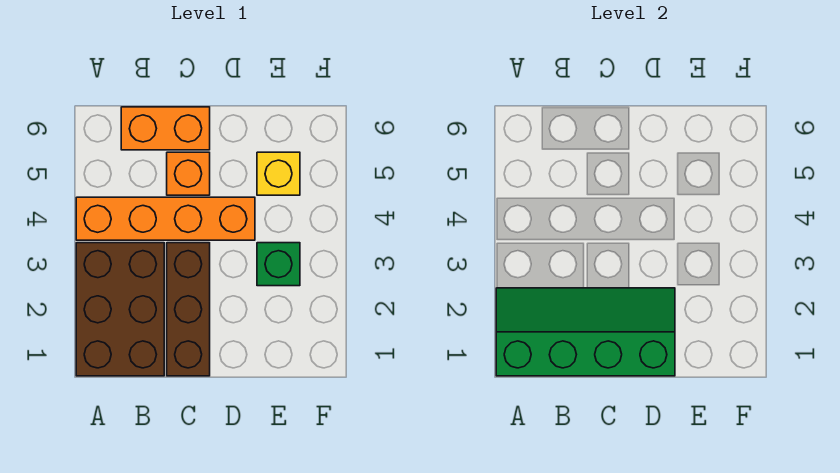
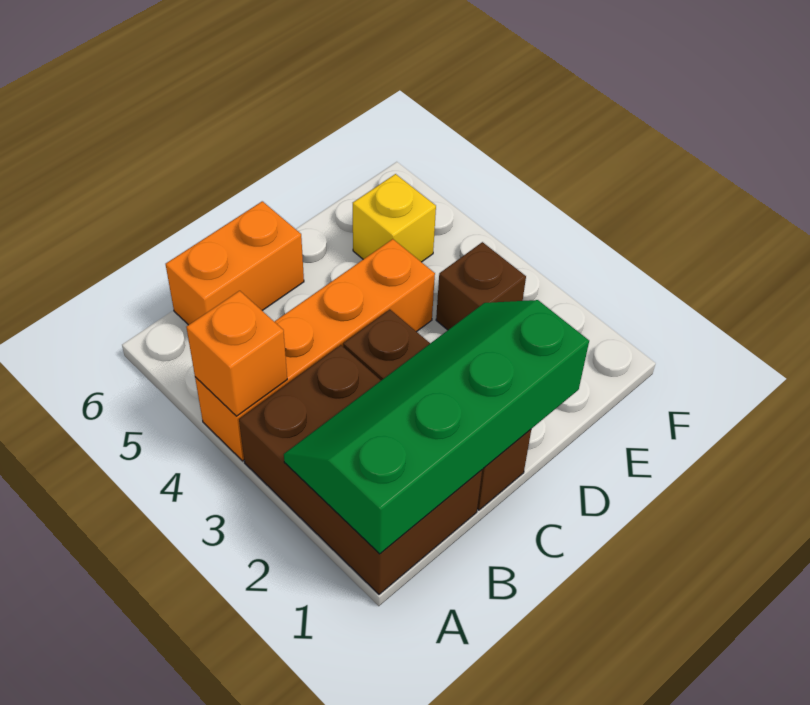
orange brick C5 level 1 -> orange brick A4 level 2
green brick E3 level 1 -> brown brick E3 level 1

